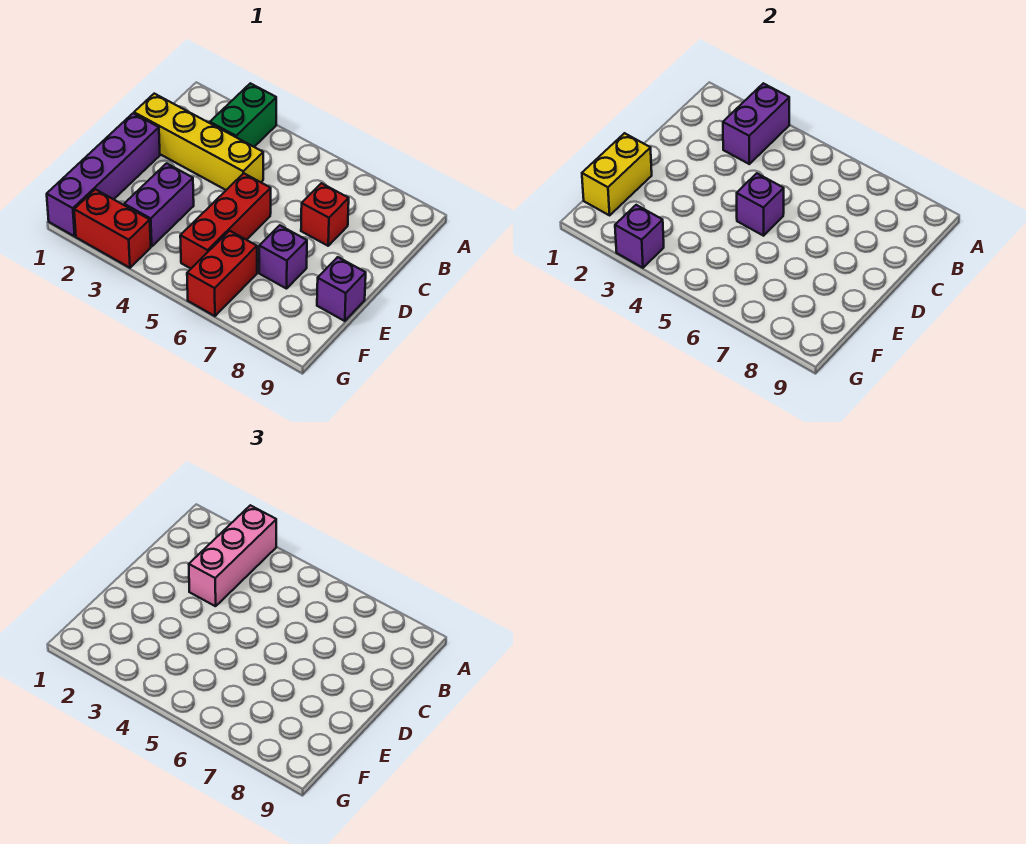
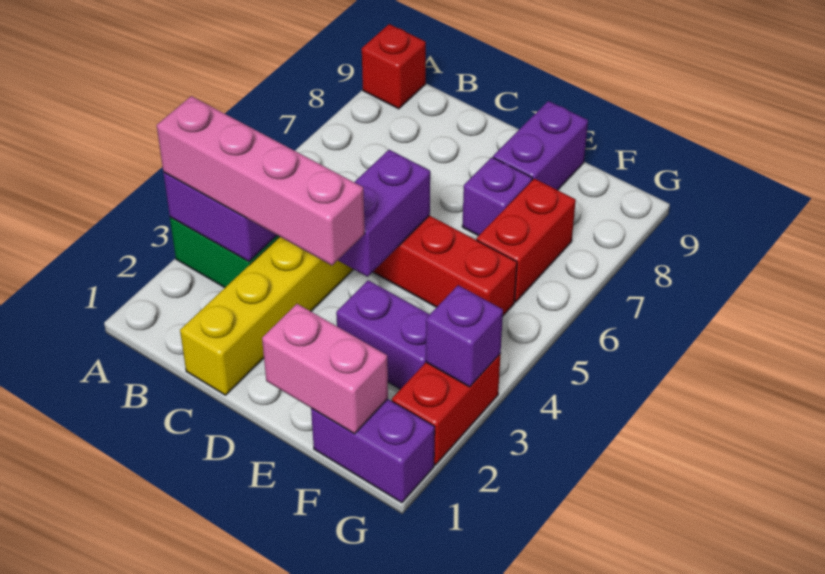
pink brick A3:C3 level 3 -> pink brick A3:D3 level 3
red brick C7 level 1 -> red brick A9 level 1
purple brick D1:G1 level 1 -> purple brick F1:G1 level 1
purple brick D5 level 2 -> purple brick D4:D5 level 2
yellow brick E1:F1 level 2 -> pink brick E1:F1 level 2
purple brick E9 level 1 -> purple brick E8:E9 level 1
red brick F6:G6 level 1 -> red brick F6:F7 level 1

